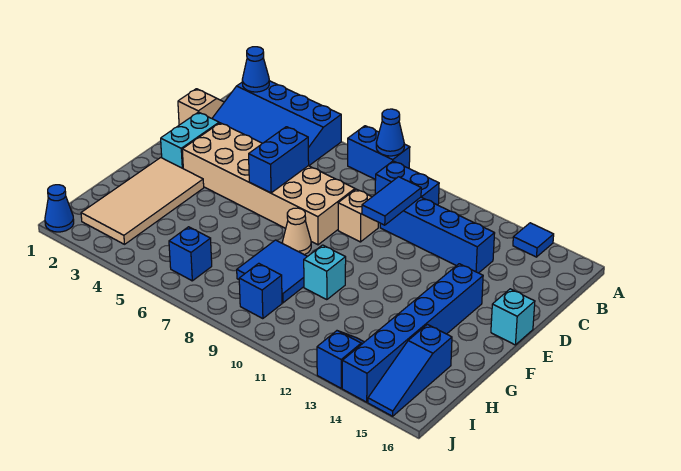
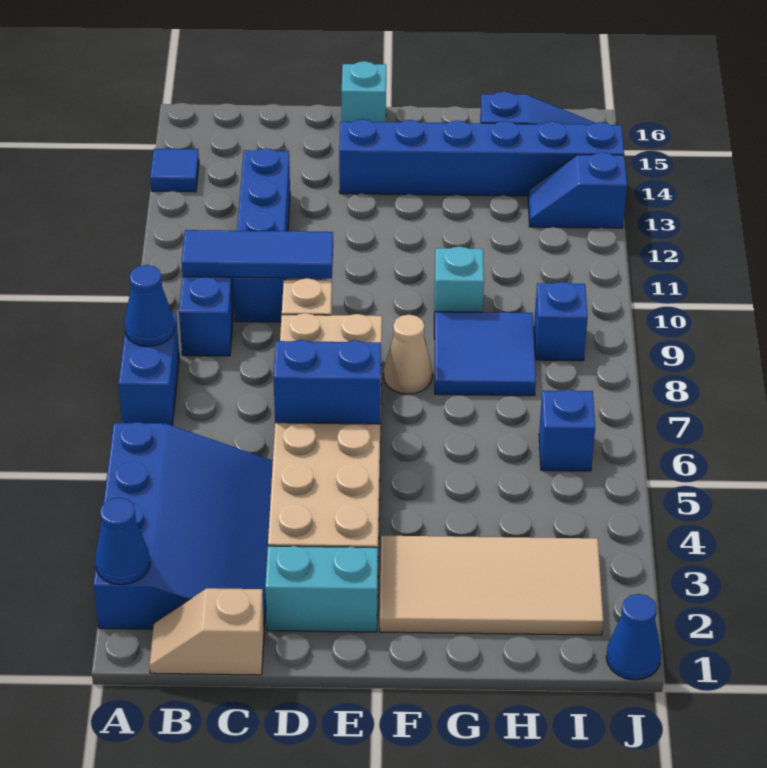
blue tile C10:D10 level 2 -> blue tile B10:D10 level 2

